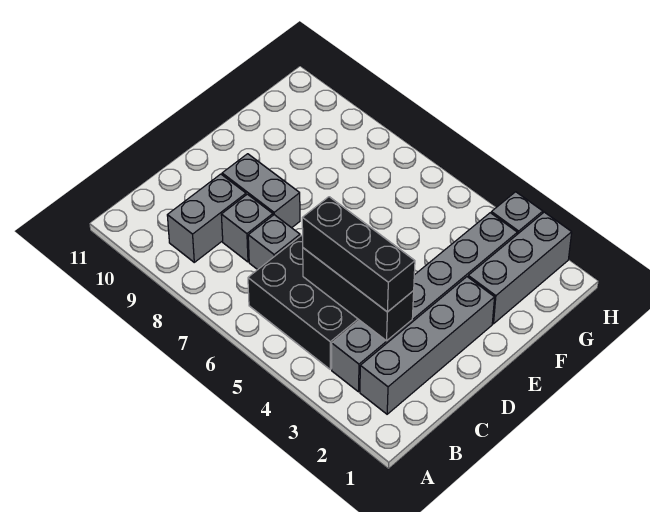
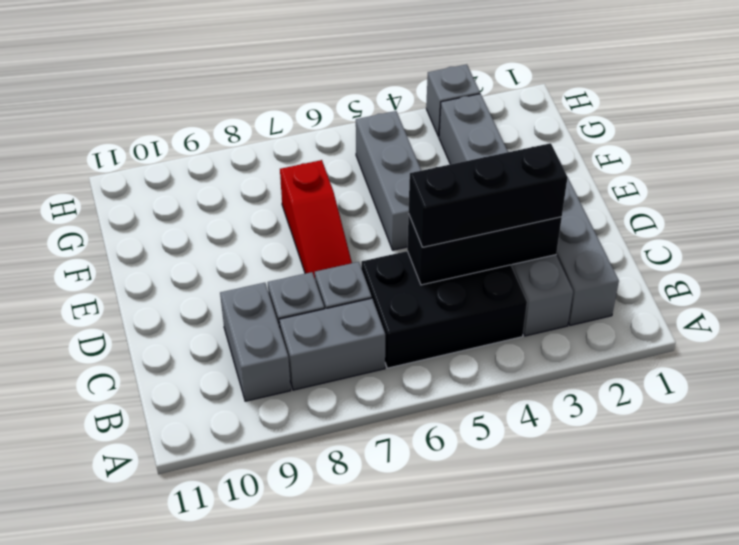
none -> red slope D7:F7 level 1 top F
grey brick D8:D9 level 1 -> grey brick B7:B8 level 1
grey brick F2:H2 level 1 -> grey brick E5:G5 level 1

